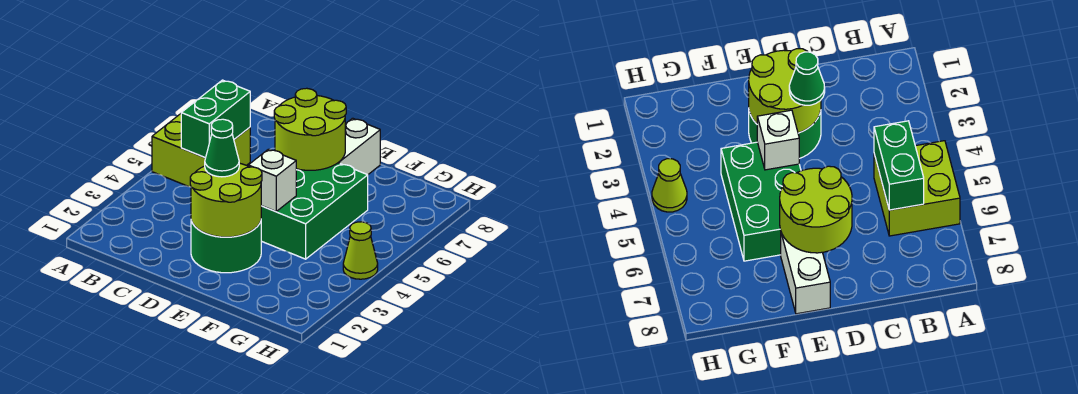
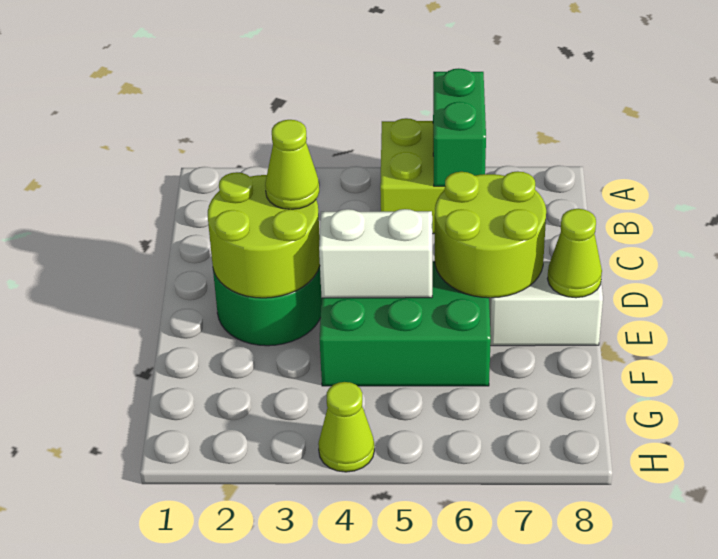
green brick B5:B6 level 2 -> green brick A6:B6 level 2
green cone D3 level 3 -> lime cone D3 level 3
white brick E4 level 2 -> white brick E4:E5 level 2
none -> lime cone E8 level 2

